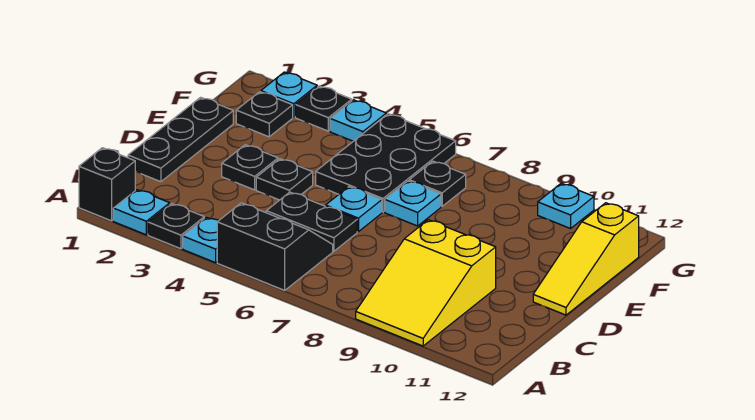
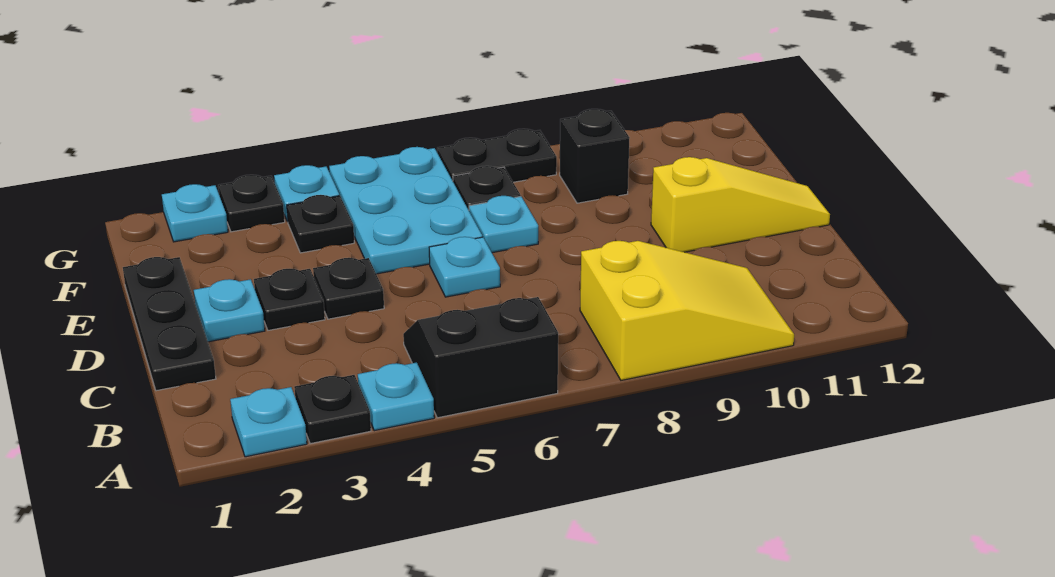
black brick A1 level 1 -> black brick F9 level 1
yellow slope A9:C10 level 1 top C -> yellow slope A8:B10 level 1 top 8
black plate C5:C6 level 1 -> black plate G7:G8 level 1
yellow slope D12:F12 level 1 top F -> yellow slope D10:D12 level 1 top 10
black plate E5:G6 level 1 -> cyan plate E5:G6 level 1
black plate F2 level 1 -> black plate F4 level 1
cyan plate G10 level 1 -> cyan plate D2 level 1

